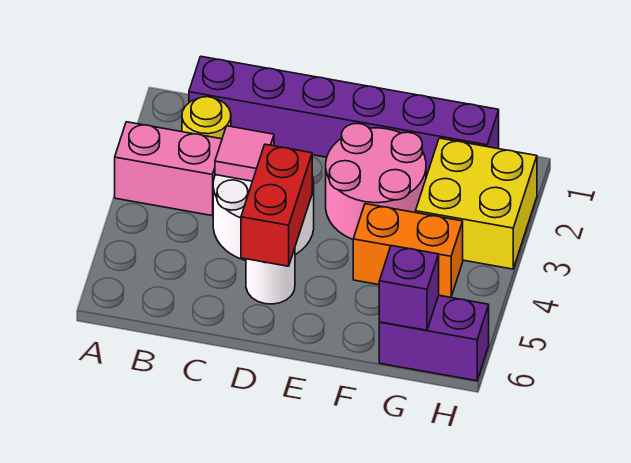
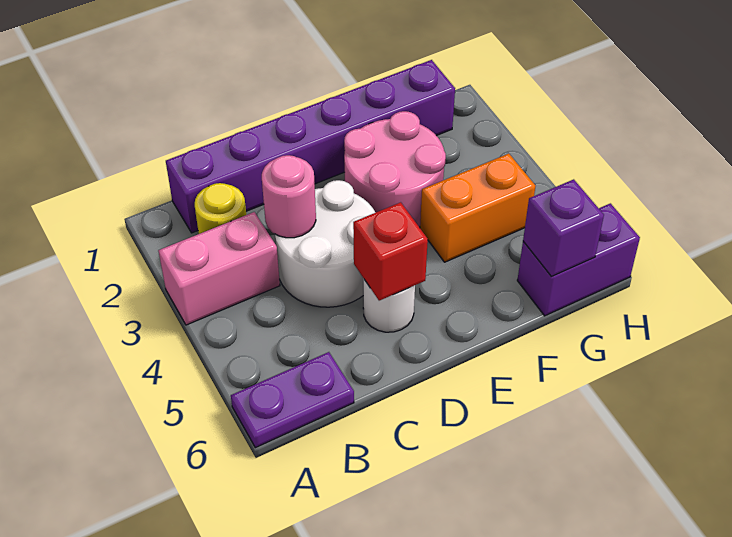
none -> purple plate A6:B6 level 1
pink tile C3 level 2 -> pink round brick C3 level 2
red brick D4:D5 level 2 -> red brick D5 level 2
yellow brick G2:H3 level 1 -> none

